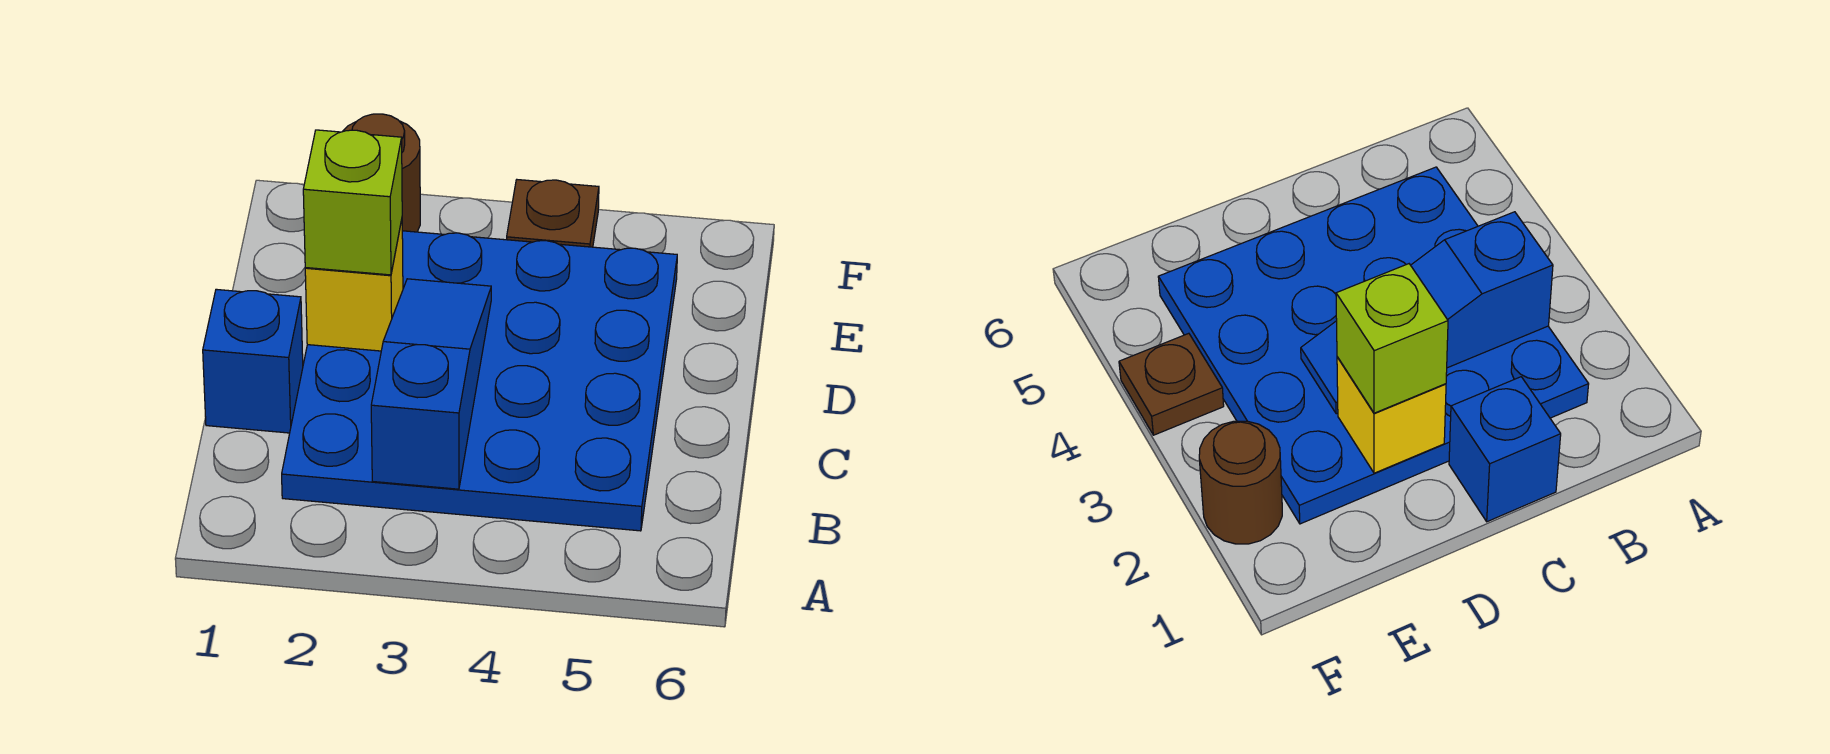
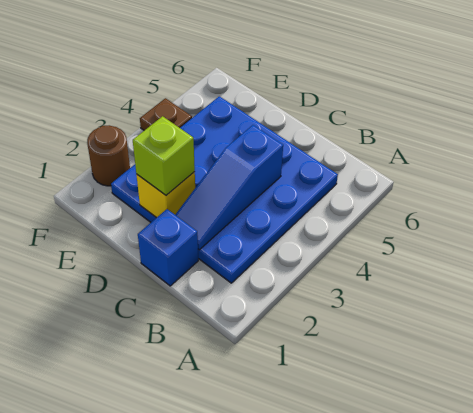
blue slope B3:D3 level 2 top B -> blue slope C2:C4 level 2 top 4

